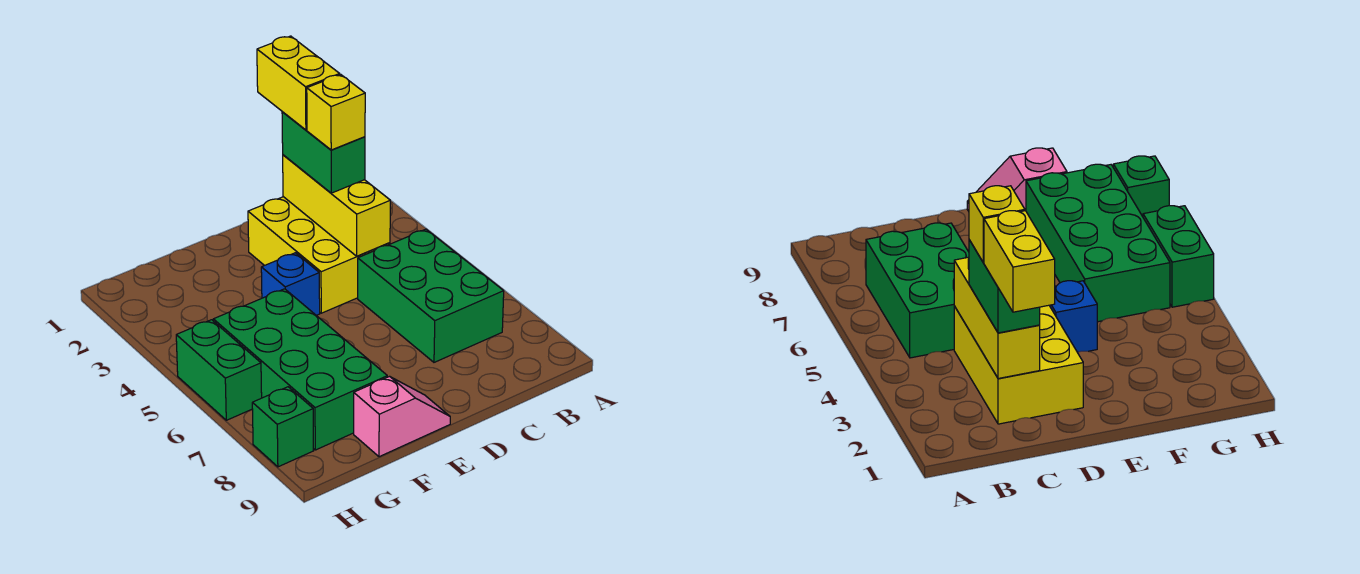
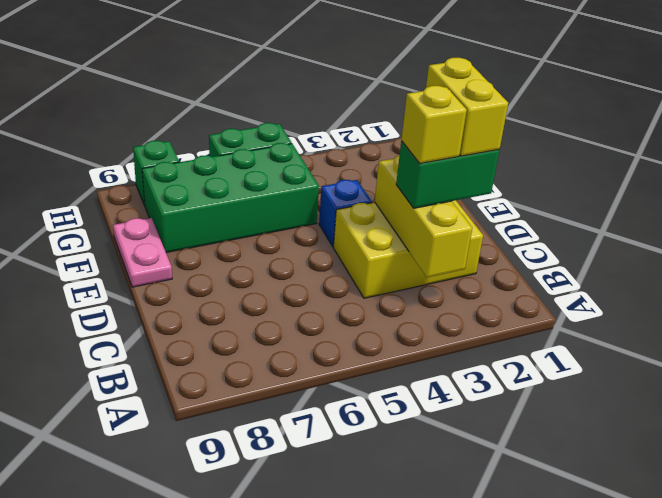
green brick B5:C7 level 1 -> none
yellow brick C1:C2 level 4 -> yellow brick C2:D2 level 4
yellow brick C2:C4 level 2 -> yellow brick B3:D3 level 2
pink slope E9:F9 level 1 top F -> pink plate E9:F9 level 1

